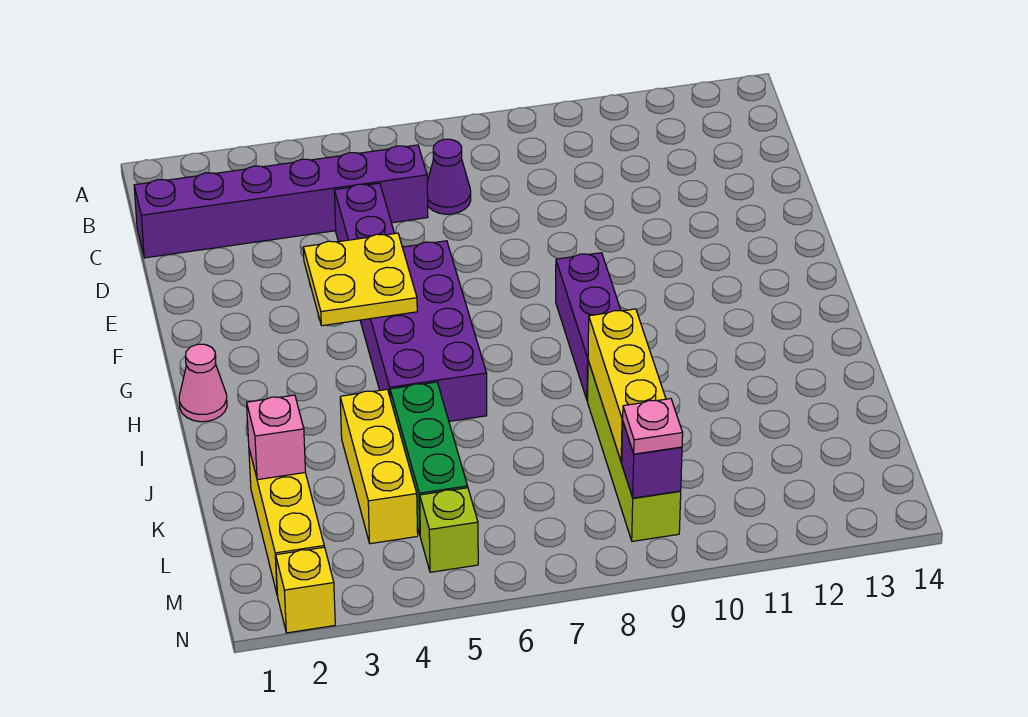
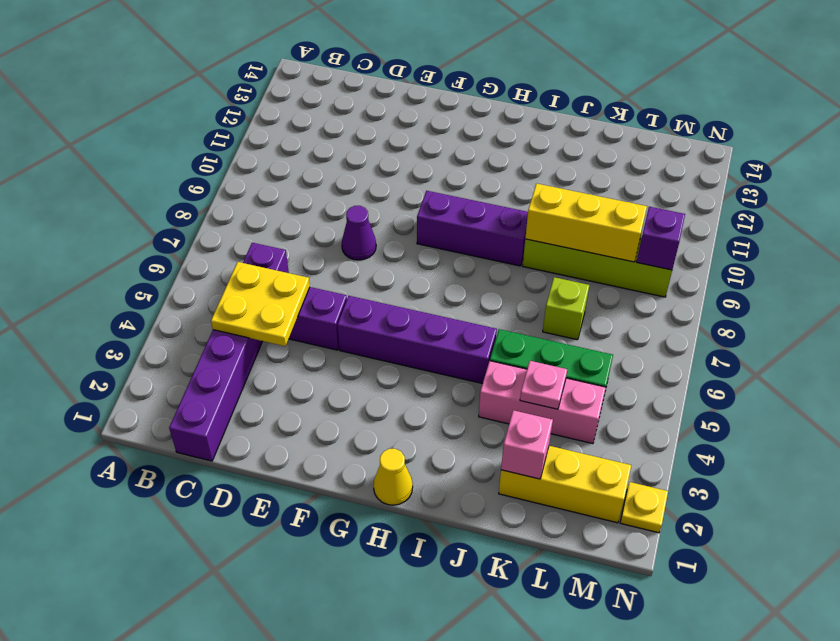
purple cone C7 level 1 -> purple cone E8 level 1
yellow plate F4:G5 level 2 -> yellow plate C4:D5 level 2
purple brick F5:I6 level 1 -> purple brick F5:I5 level 1
pink cone H1 level 1 -> yellow cone H1 level 1
yellow brick J4:L4 level 1 -> pink brick J4:L4 level 1
lime brick M5 level 1 -> lime brick K7 level 1
pink plate M9 level 3 -> pink plate K4 level 2
yellow brick N2 level 1 -> yellow plate N2 level 1

